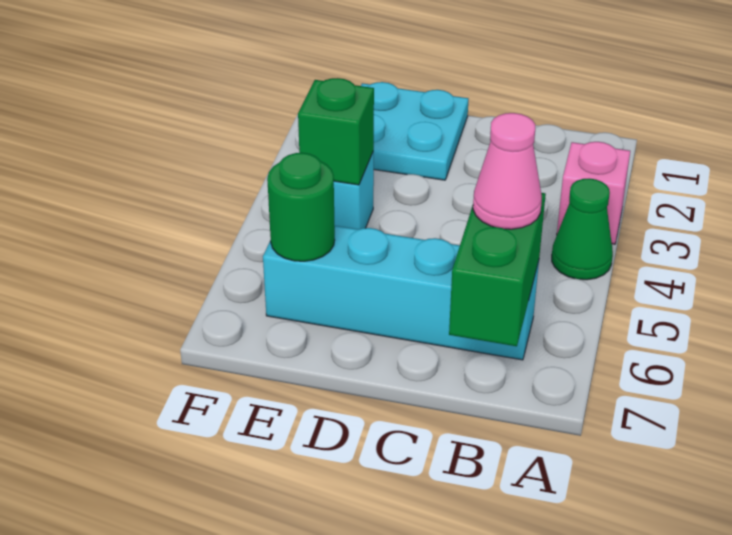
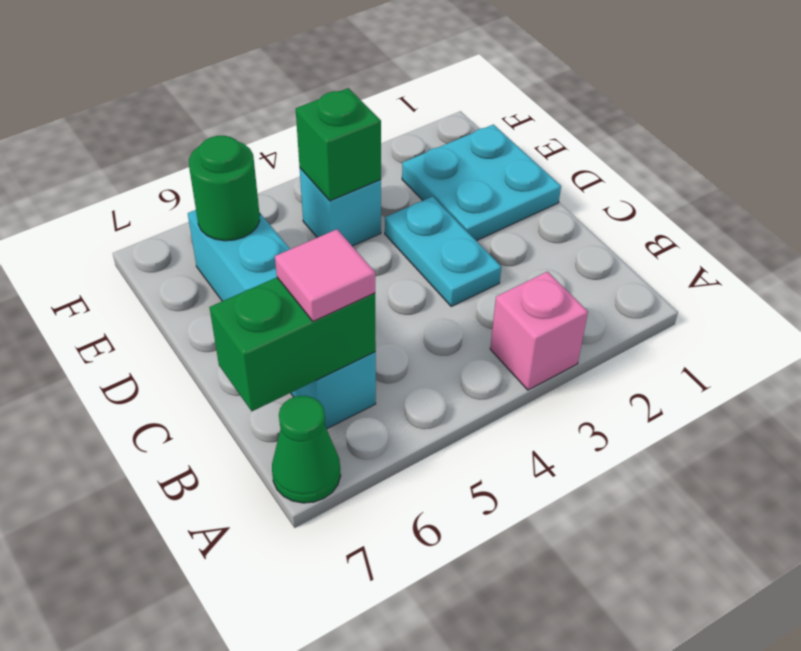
green cone A4 level 1 -> green cone A7 level 1
pink cone B6 level 3 -> pink tile B6 level 3
none -> cyan plate C3:D3 level 1

